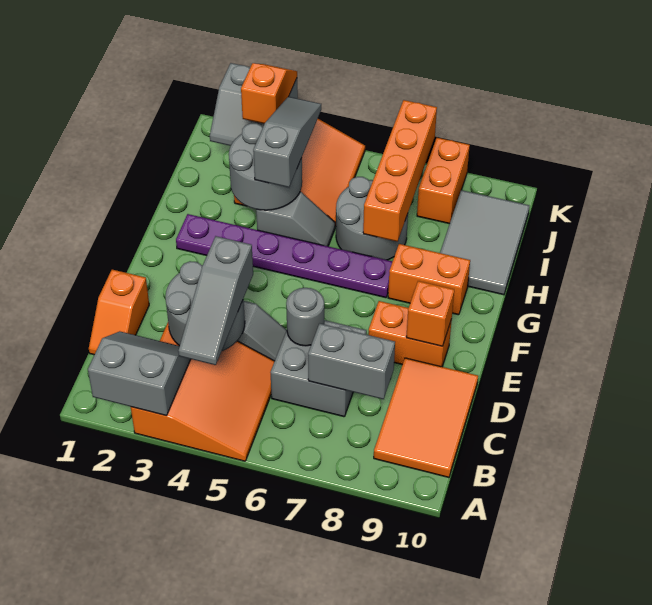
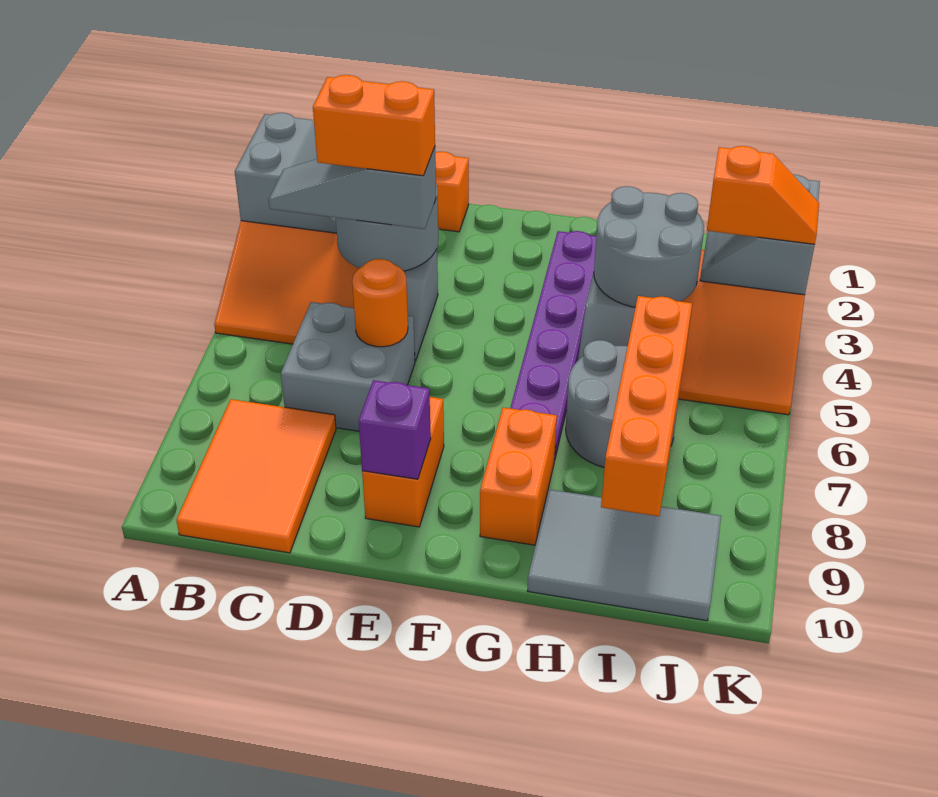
orange tile B9:D10 level 1 -> orange tile B8:C10 level 1
grey brick C7:C8 level 2 -> none
grey round brick D6 level 2 -> orange round brick D6 level 2
orange brick E9 level 2 -> purple brick E9 level 2
grey slope H4:J4 level 3 top H -> none
orange brick H7:K7 level 2 -> orange brick I6:I9 level 2
orange brick J8:K8 level 1 -> orange brick C4:D4 level 4

